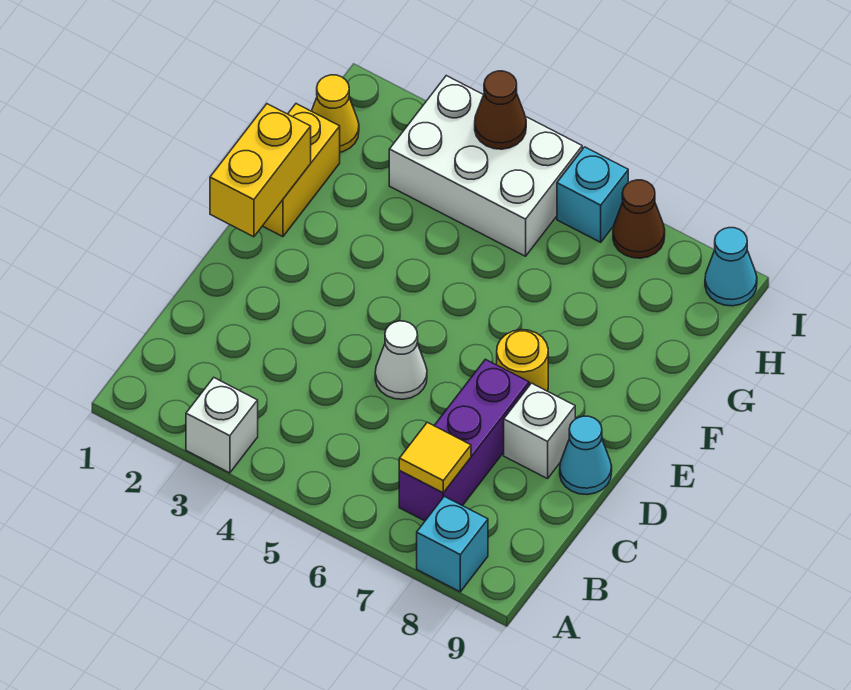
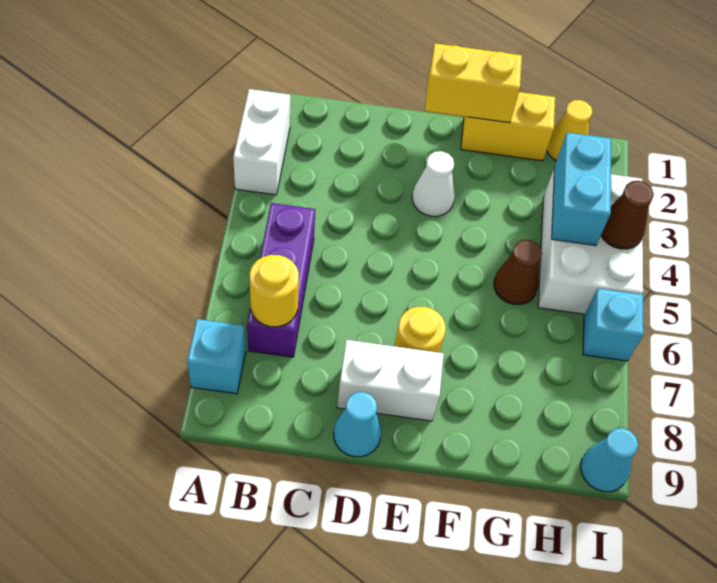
white brick A3 level 1 -> white brick A2:A3 level 1
purple brick B7:D7 level 1 -> purple brick B5:B7 level 1
yellow tile B7 level 2 -> yellow round brick B7 level 2
white cone D5 level 1 -> white cone E3 level 1
white brick D8 level 1 -> white brick D8:E8 level 1
none -> cyan brick H3:H4 level 2
brown cone I7 level 1 -> brown cone G5 level 1

